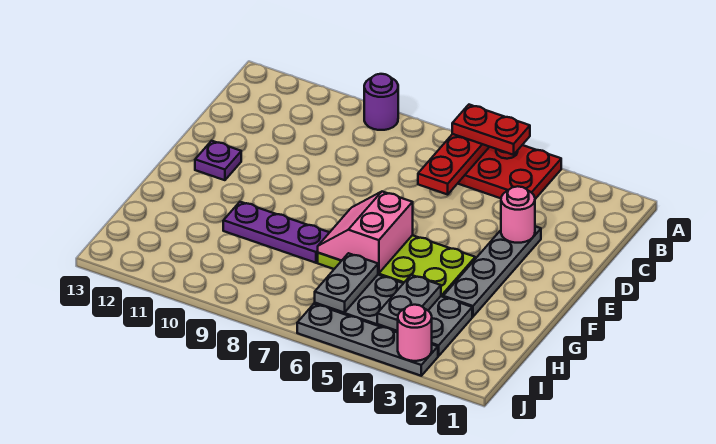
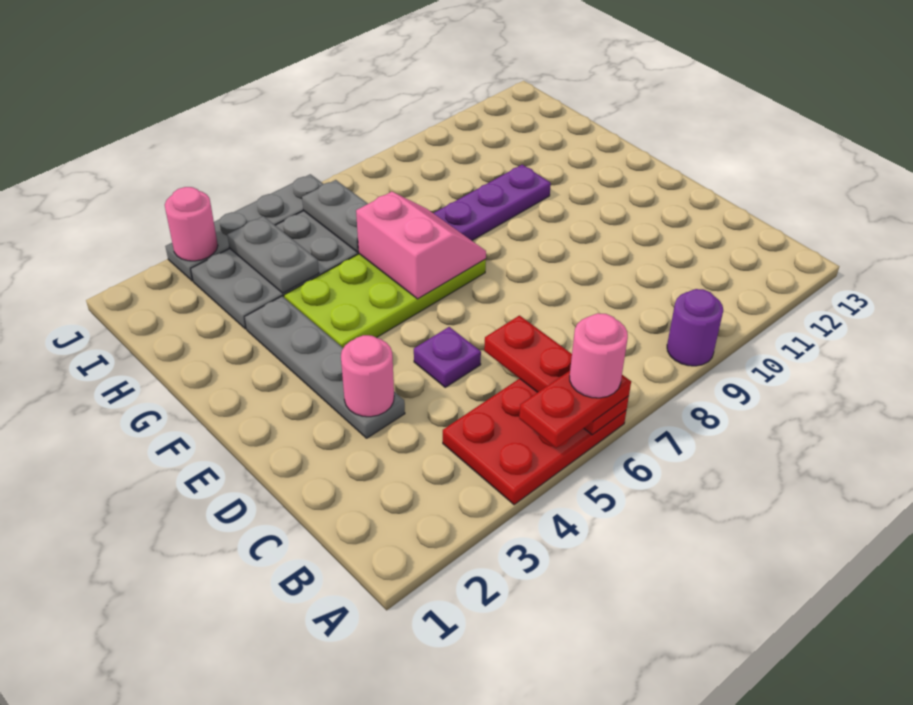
none -> pink round brick A6 level 4
purple plate E12 level 1 -> purple plate D5 level 1

